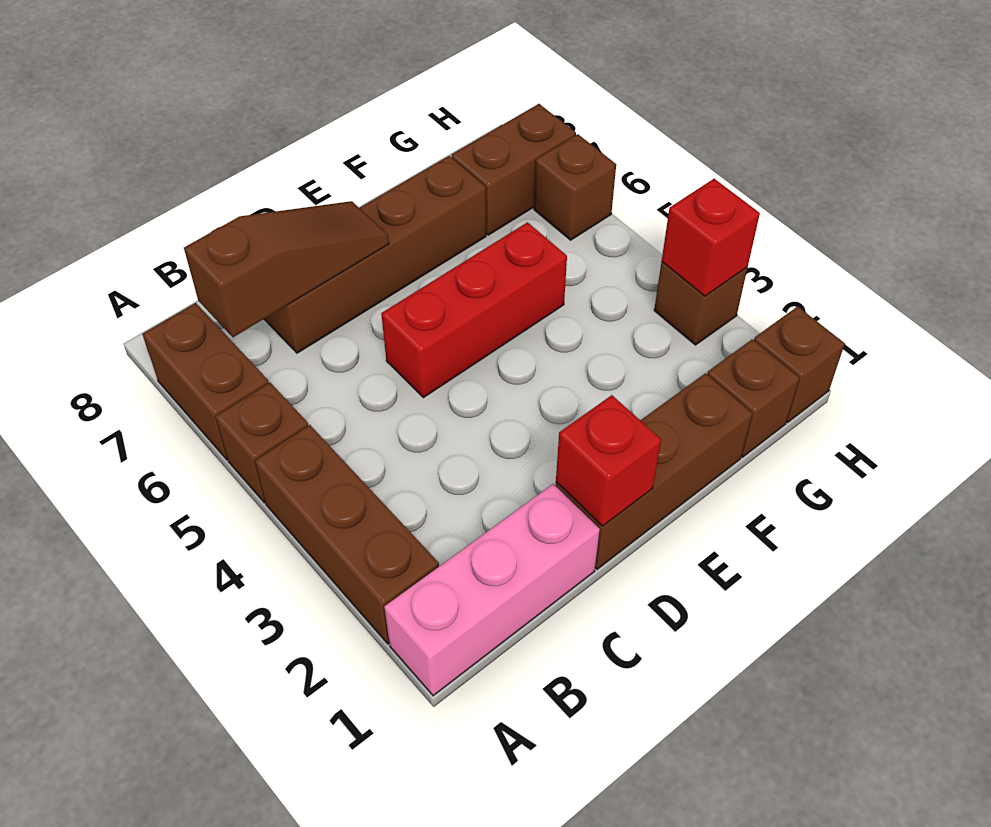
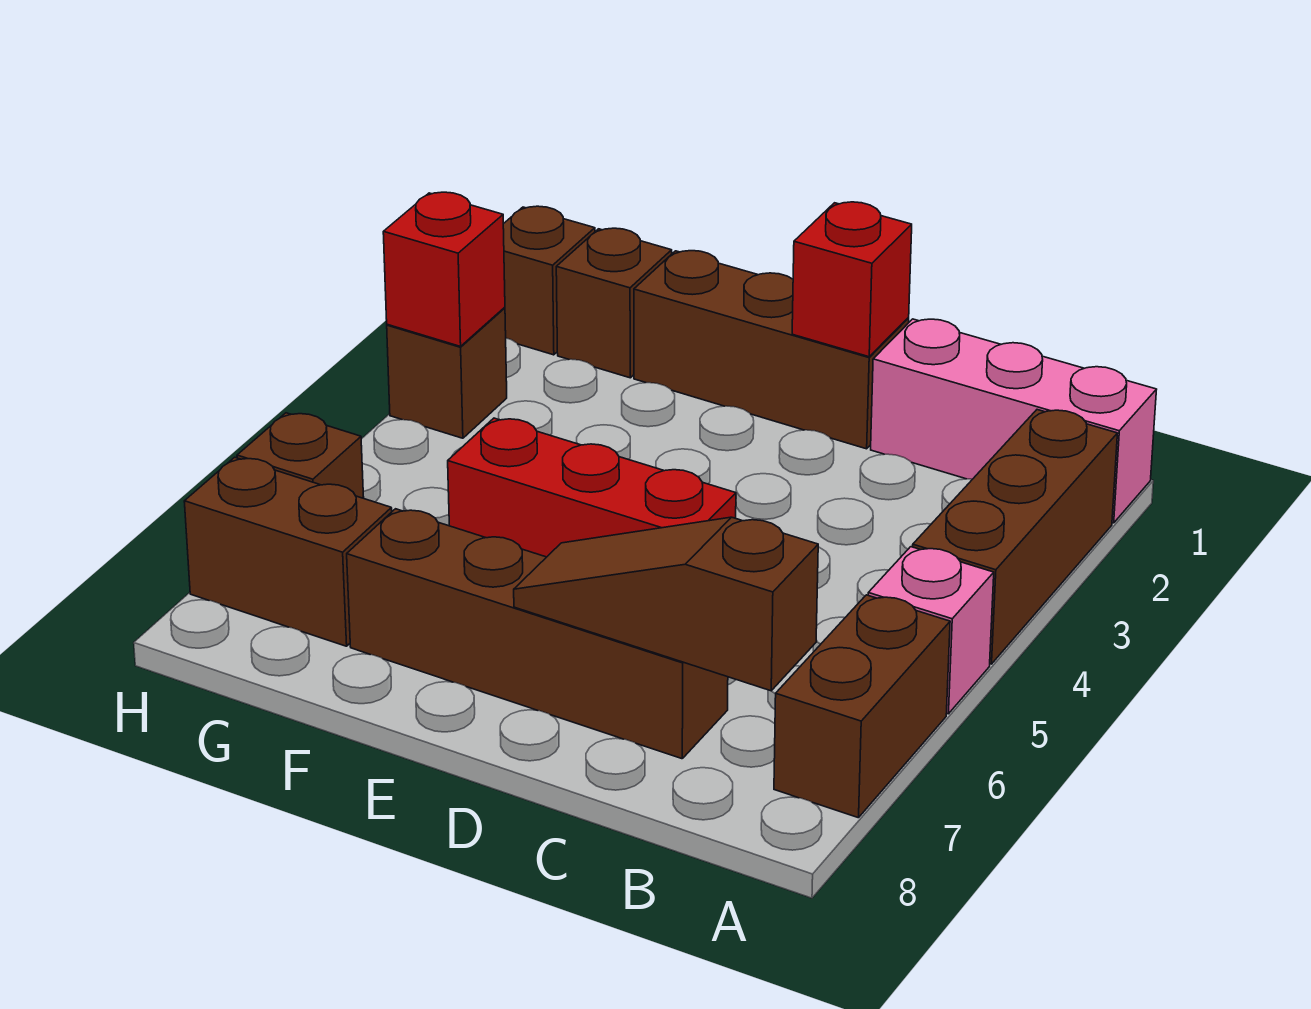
brown brick A5 level 1 -> pink brick A5 level 1

